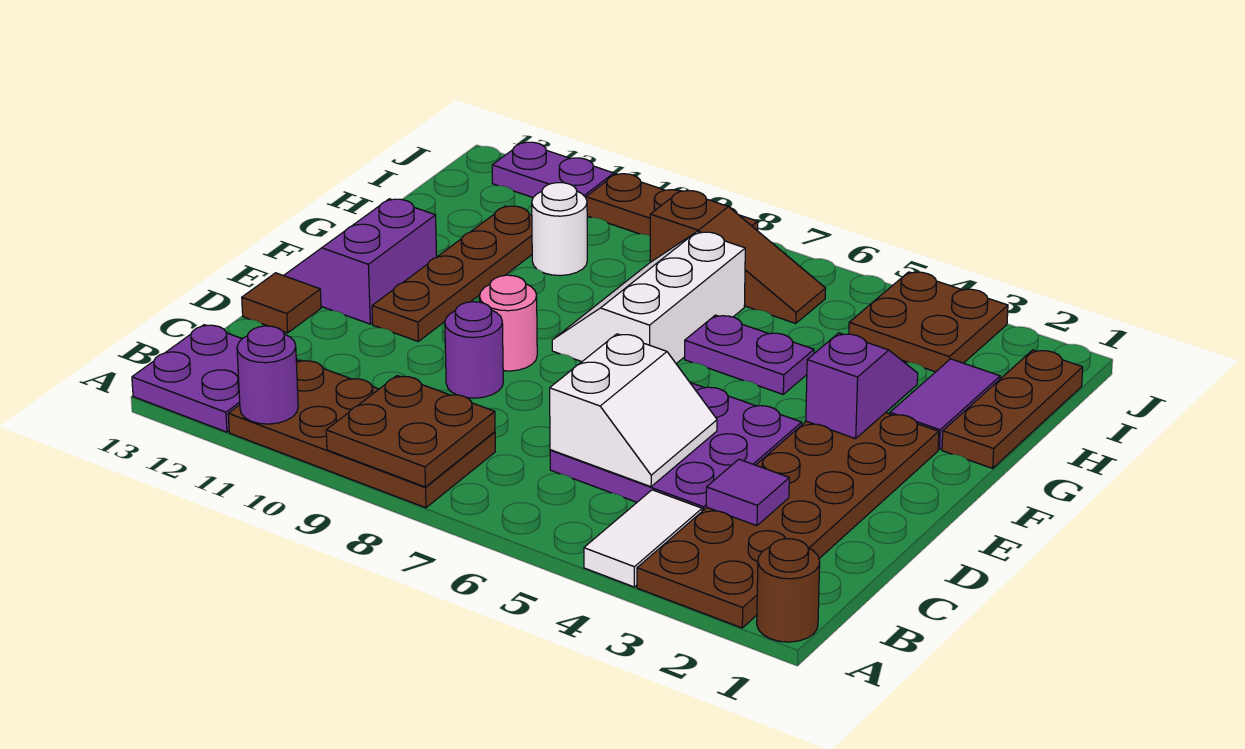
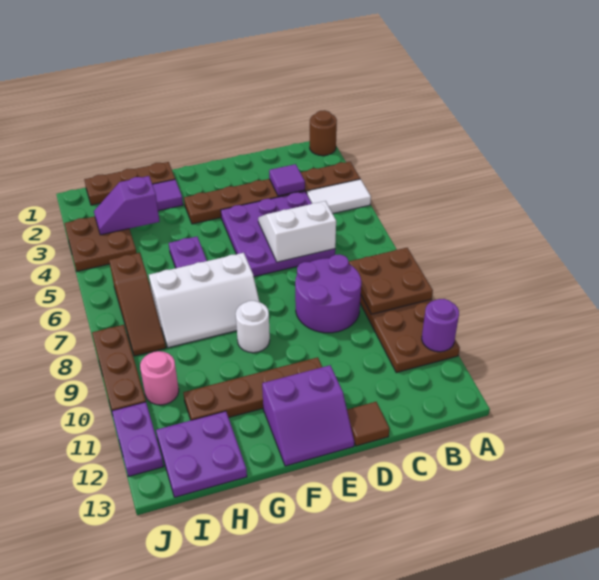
brown plate A2:F3 level 1 -> brown plate A3:F3 level 1
purple plate A12:B13 level 1 -> purple plate H12:I13 level 1
purple round brick D9 level 1 -> purple round brick C8:D9 level 1
pink round brick E9 level 1 -> pink round brick I10 level 1
purple slope F3:G3 level 2 top F -> purple slope H3:I3 level 2 top H
white round brick H10 level 1 -> white round brick F9 level 1
brown slope I6:I8 level 1 top 8 -> brown slope I6:I8 level 1 top 6

